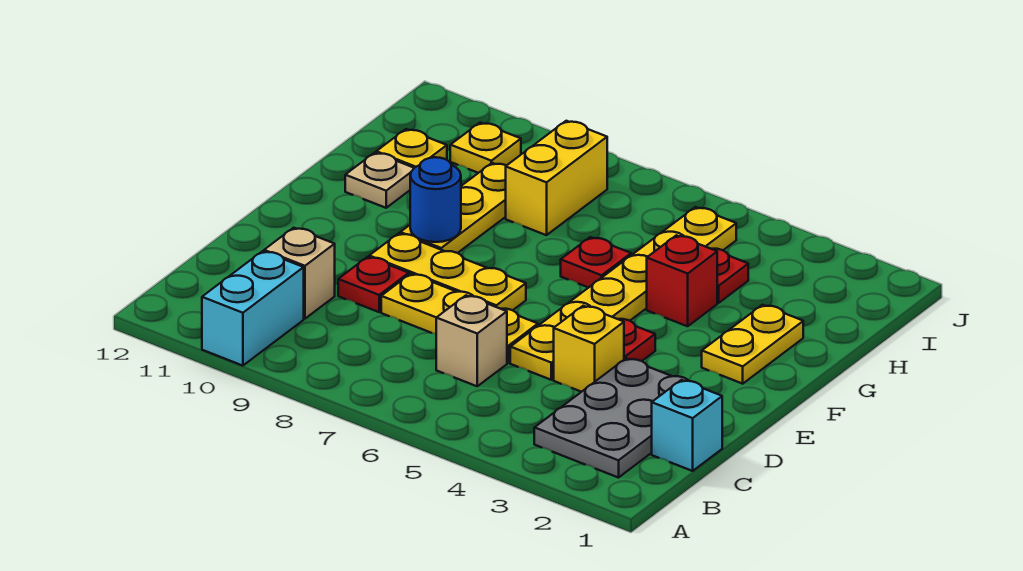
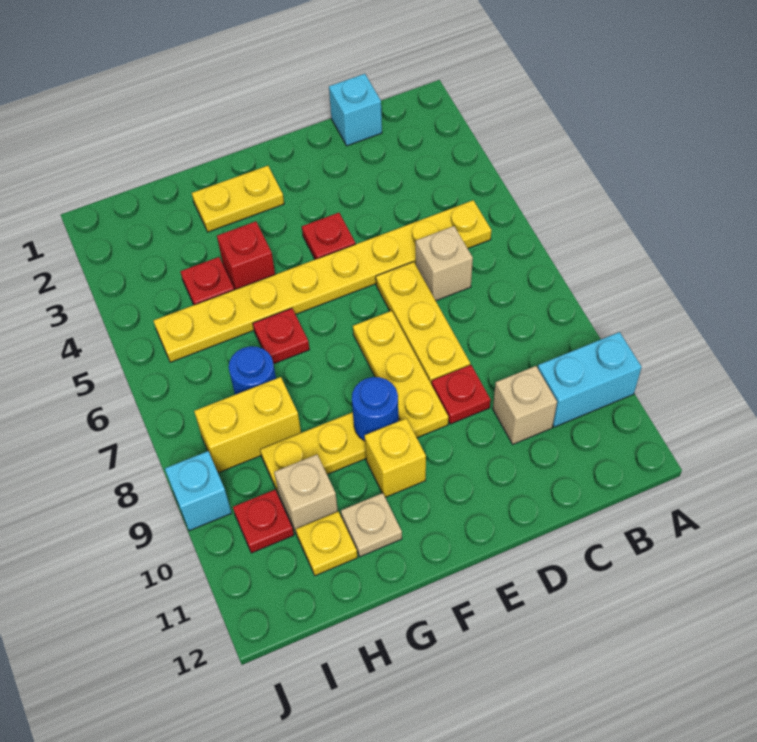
grey plate B2:D3 level 1 -> none
yellow brick D4 level 1 -> yellow brick F10 level 1
yellow plate D5:I5 level 1 -> yellow plate B5:I5 level 1
none -> blue round brick H7 level 1
none -> tan brick H10 level 1
yellow plate I10 level 1 -> red plate I10 level 1
none -> cyan brick J9 level 1

